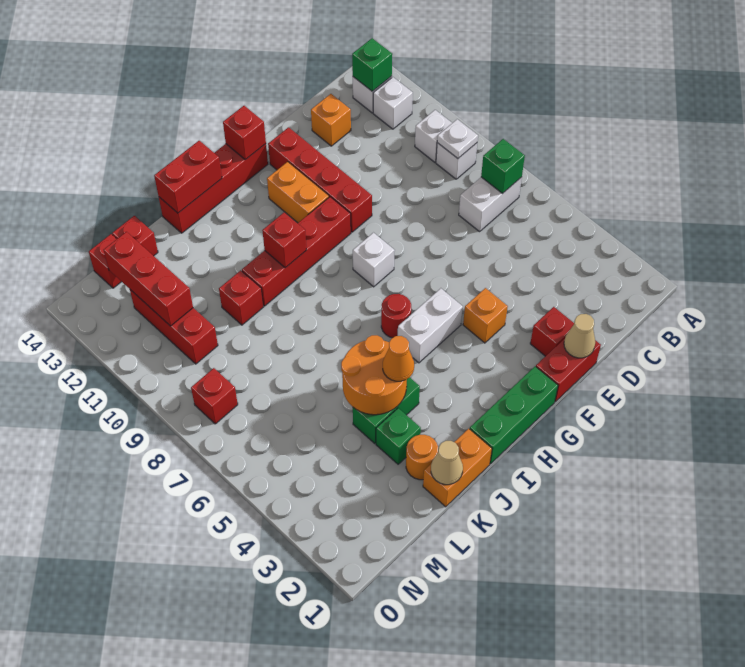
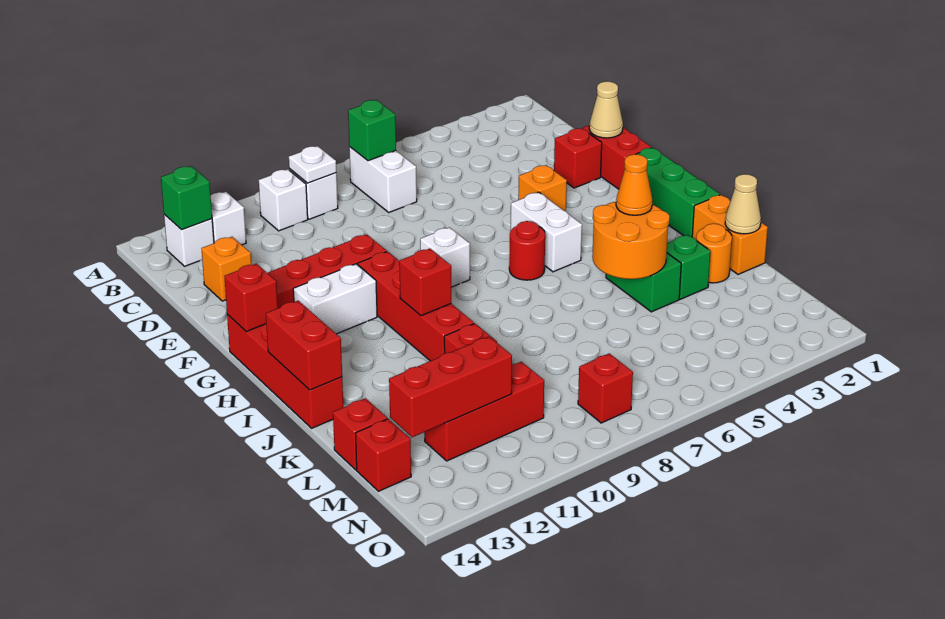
orange brick G11:G12 level 1 -> white brick G11:G12 level 1

